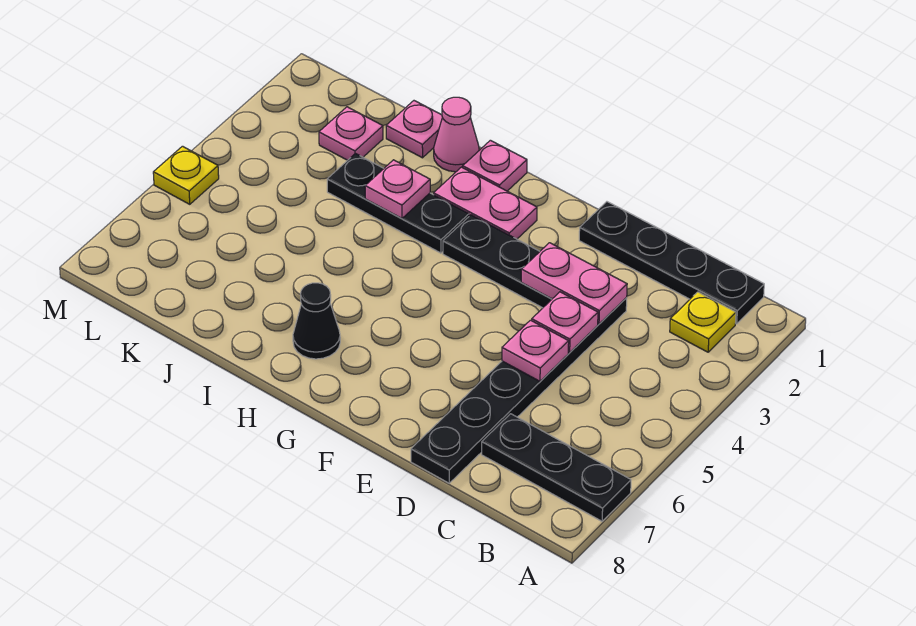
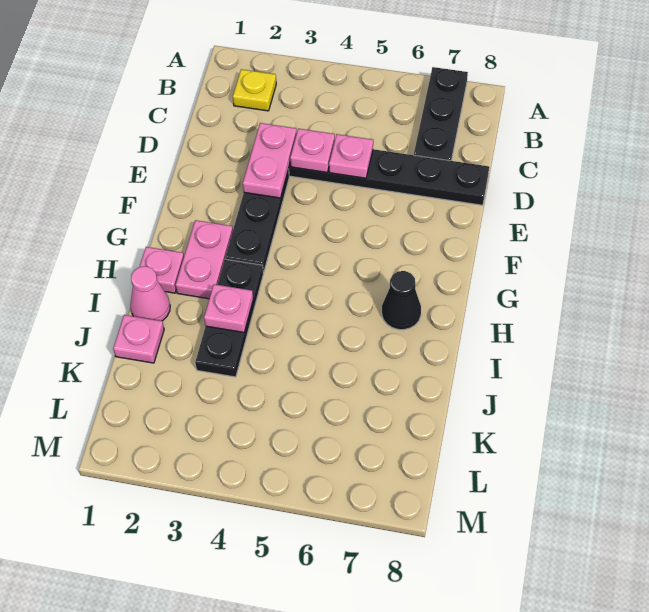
black plate B1:E1 level 1 -> none
pink plate K2 level 1 -> none
yellow plate M5 level 1 -> none

